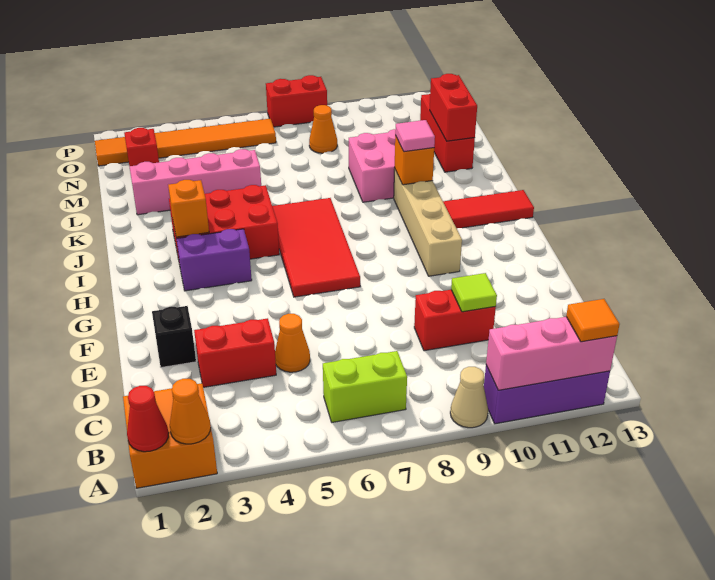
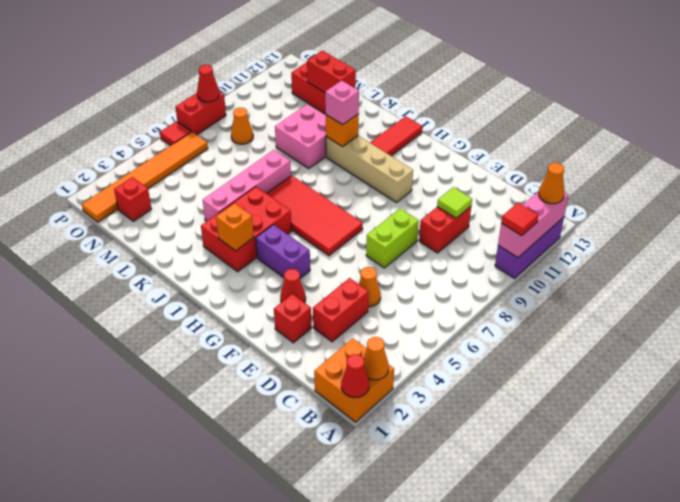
tan cone A9 level 1 -> none
none -> red tile A10 level 3
orange tile A12 level 3 -> orange cone A12 level 3
lime brick B6:B7 level 1 -> lime brick E7:E8 level 1
black brick E2 level 1 -> red brick E2 level 1
none -> red cone F3 level 1
purple brick H3:H4 level 1 -> purple brick G4:H4 level 1
pink tile J10 level 3 -> pink brick J10 level 3
pink brick L2:L5 level 1 -> pink brick K4:K7 level 1
none -> red tile P6 level 1
none -> red cone P8 level 2

